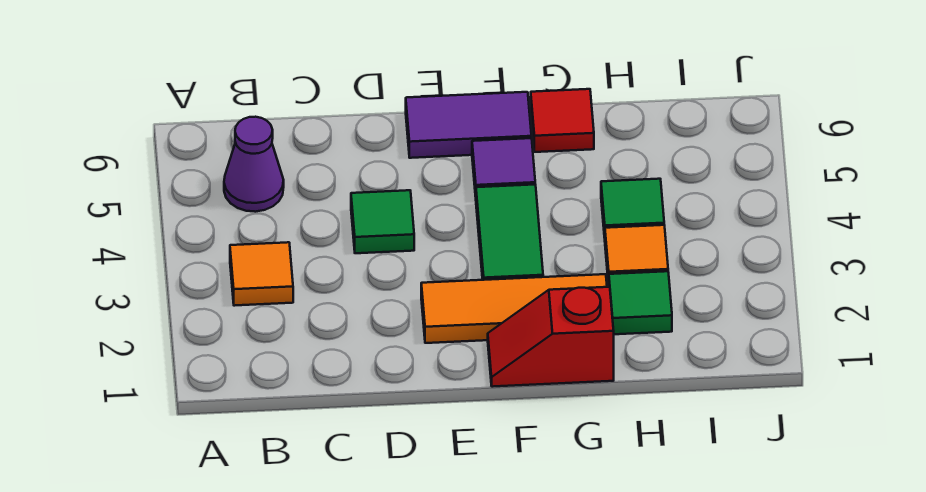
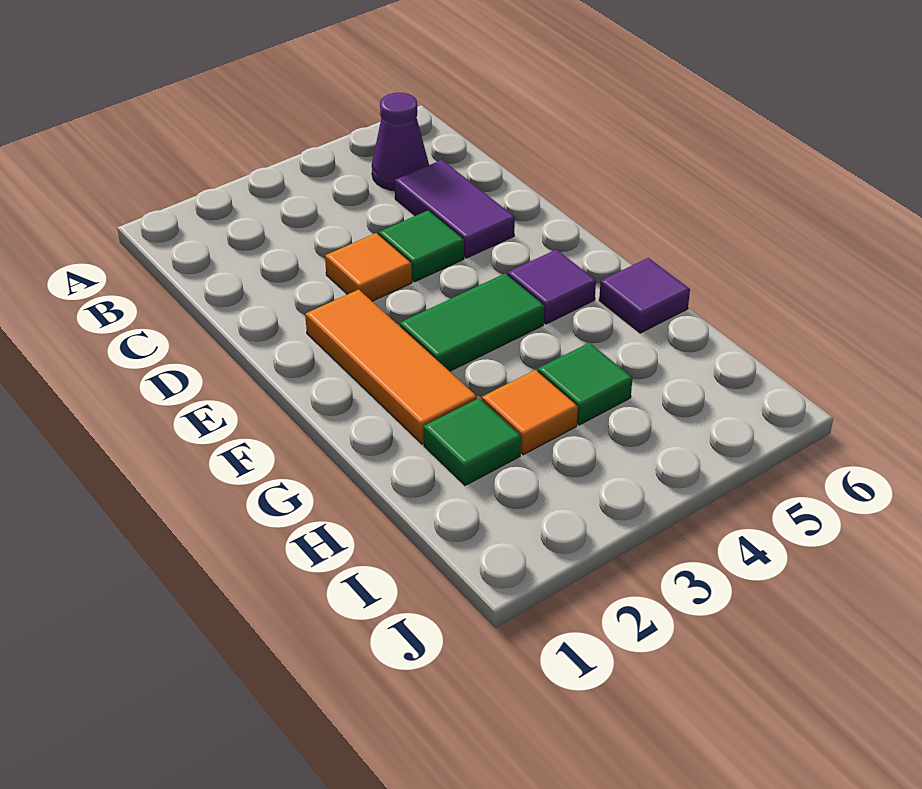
orange tile B3 level 1 -> orange tile D3 level 1
purple tile E6:F6 level 1 -> purple tile C5:D5 level 1
red slope F1:G1 level 1 top G -> none
red tile G6 level 1 -> purple tile G6 level 1

